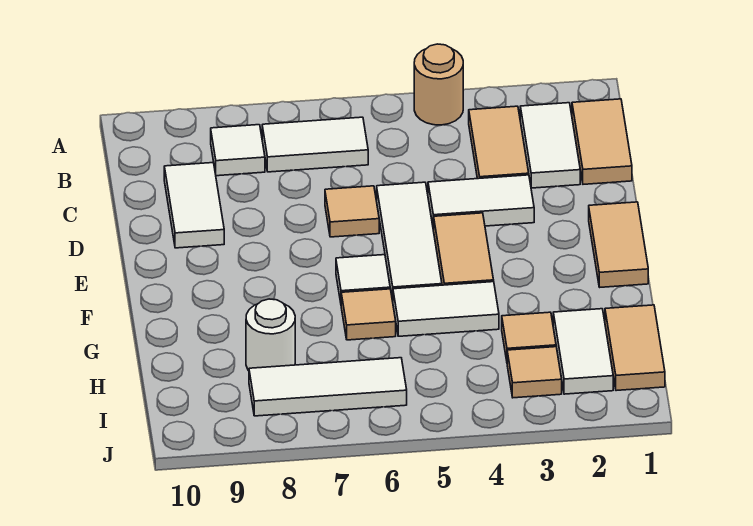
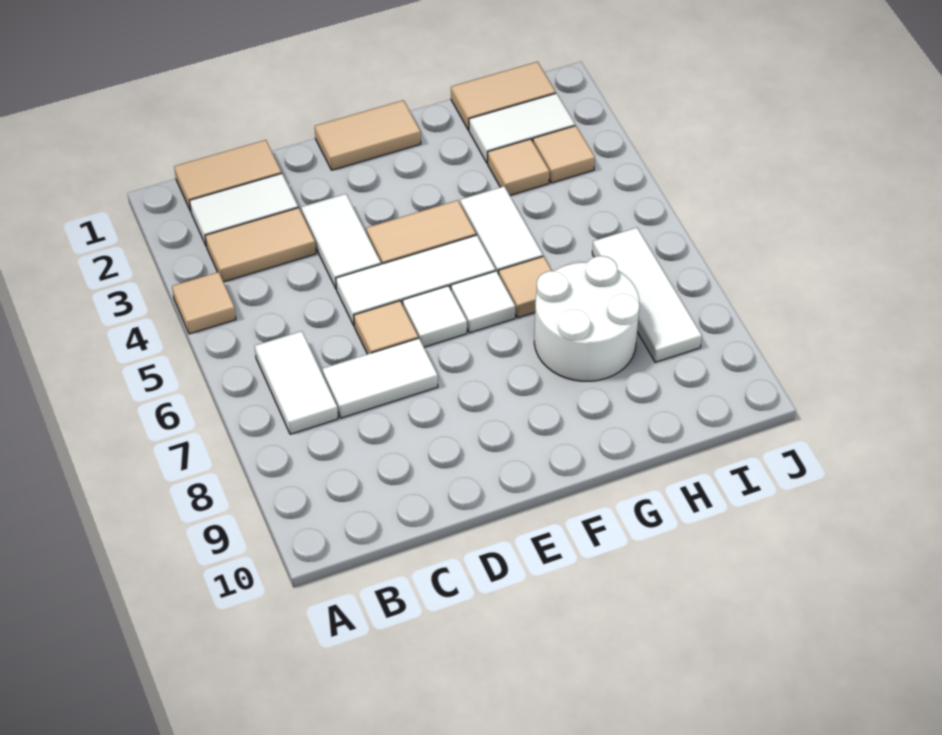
tan round brick A4 level 1 -> tan tile A4 level 1
white tile B8 level 1 -> white tile E6 level 1
white tile C9:D9 level 1 -> white tile C7:D7 level 1
white round brick H8 level 1 -> white round brick G7:H8 level 1

